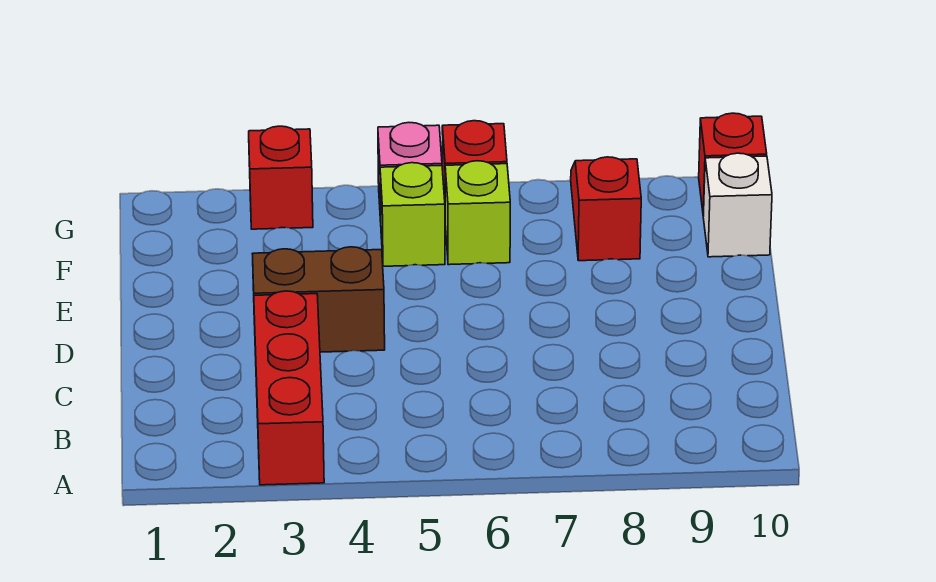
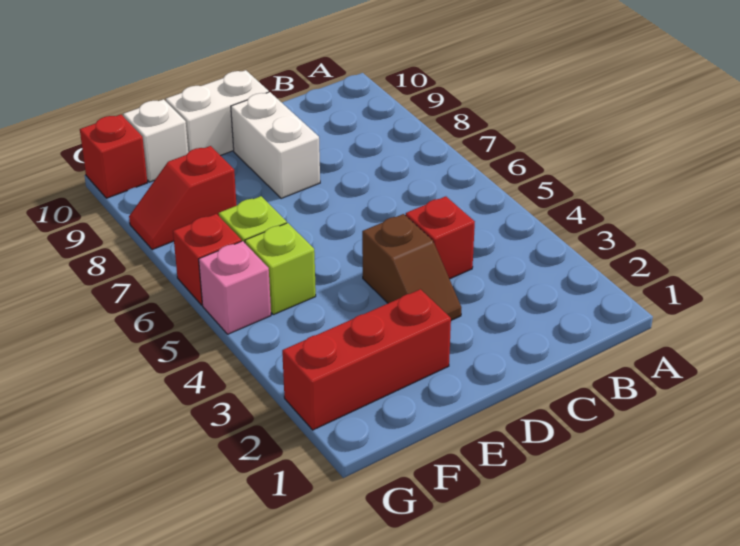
red brick A3:C3 level 1 -> red brick E2:G2 level 1
brown brick D3:D4 level 1 -> brown slope D3:D4 level 1 top 4
none -> white brick D8:D9 level 1
none -> white brick D10:E10 level 1
red brick G3 level 1 -> red brick C4 level 1

